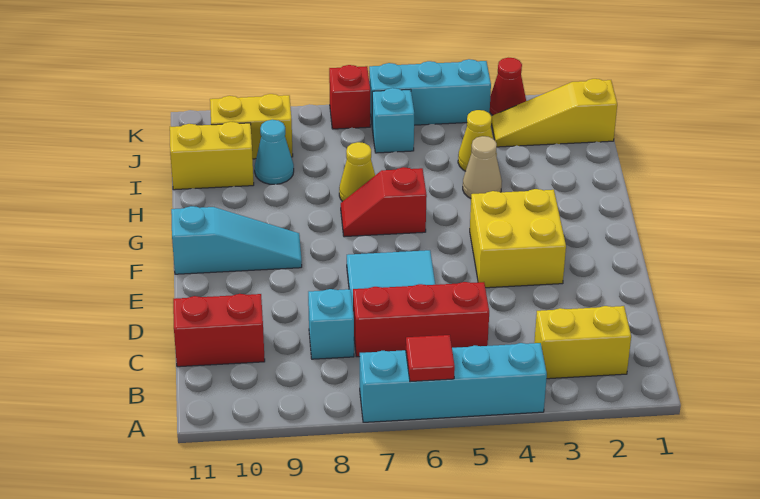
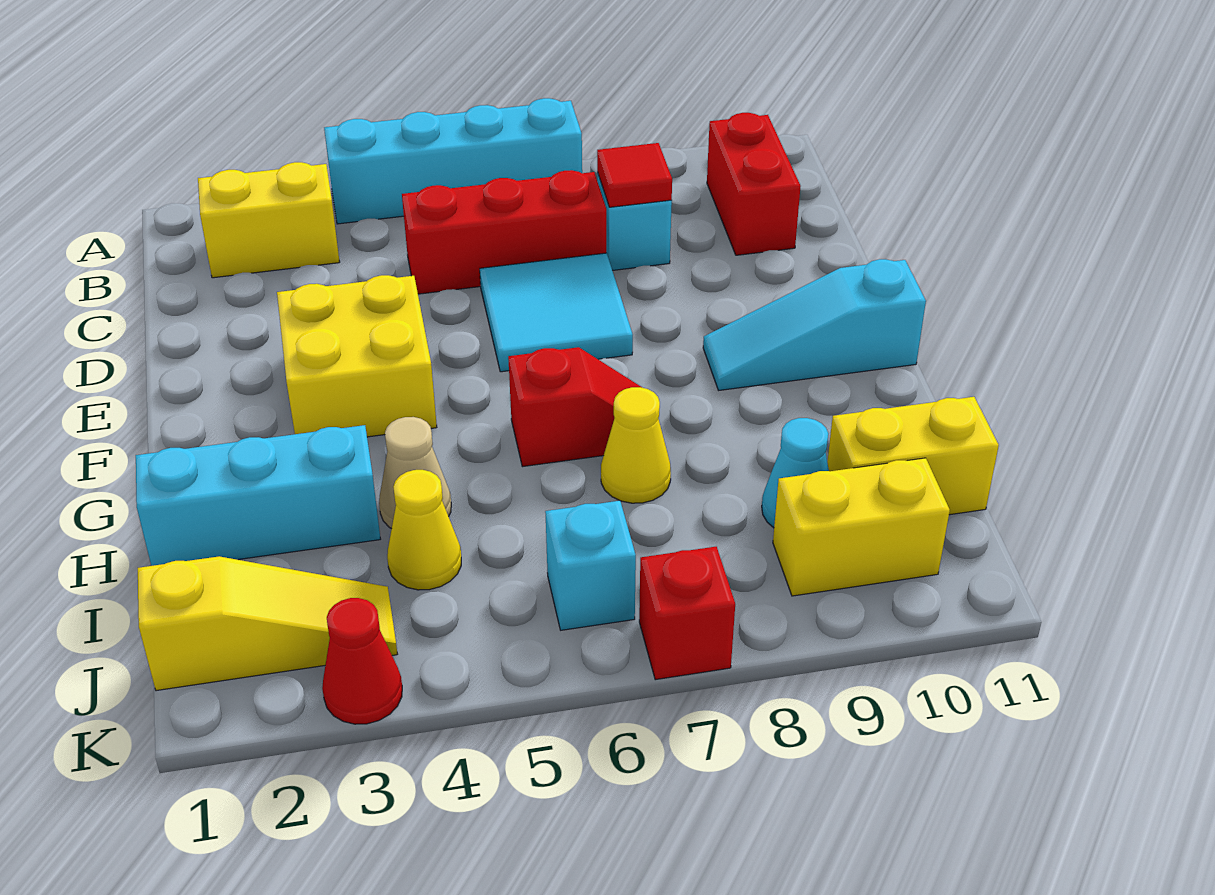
red tile A6 level 2 -> red tile C8 level 2
red brick C10:C11 level 1 -> red brick B10:C10 level 1
cyan brick K4:K6 level 1 -> cyan brick H1:H3 level 1

